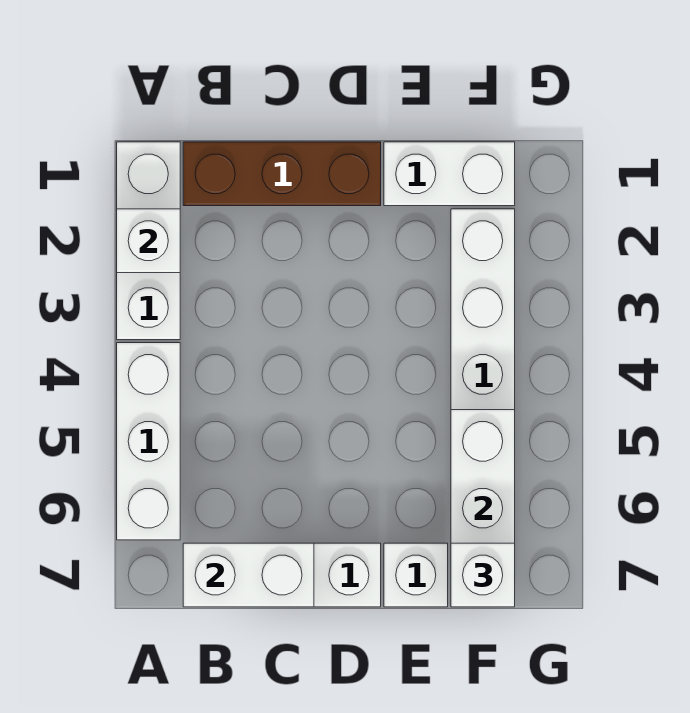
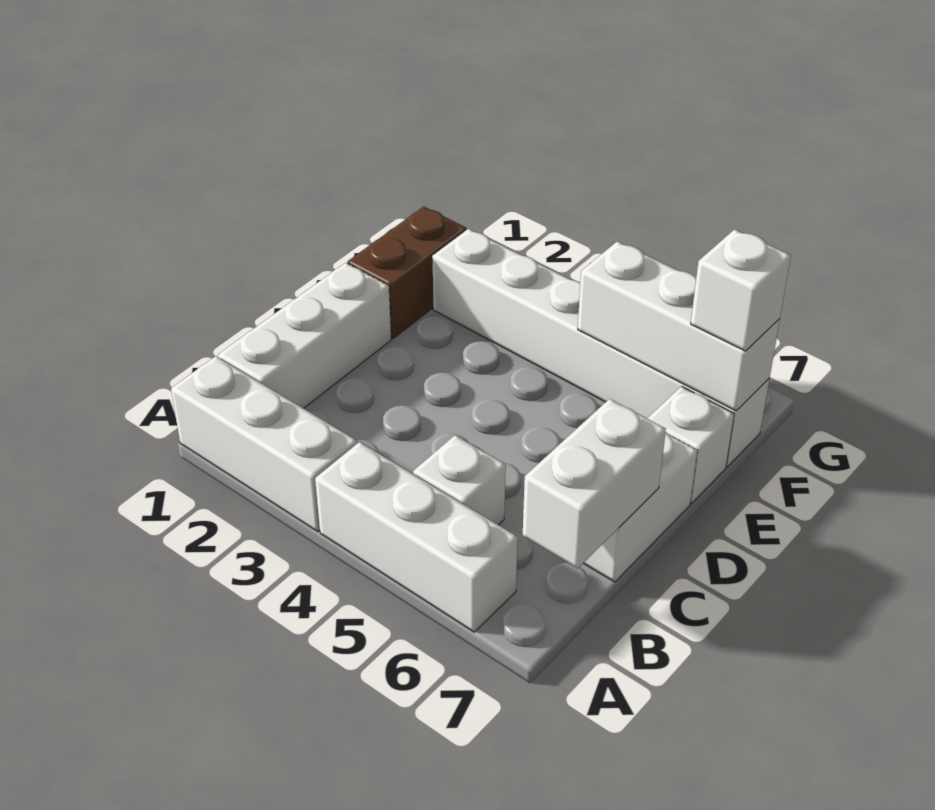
white brick A2 level 2 -> white brick B5 level 1
brown brick B1:D1 level 1 -> white brick B1:D1 level 1
white brick E1:F1 level 1 -> brown brick E1:F1 level 1

